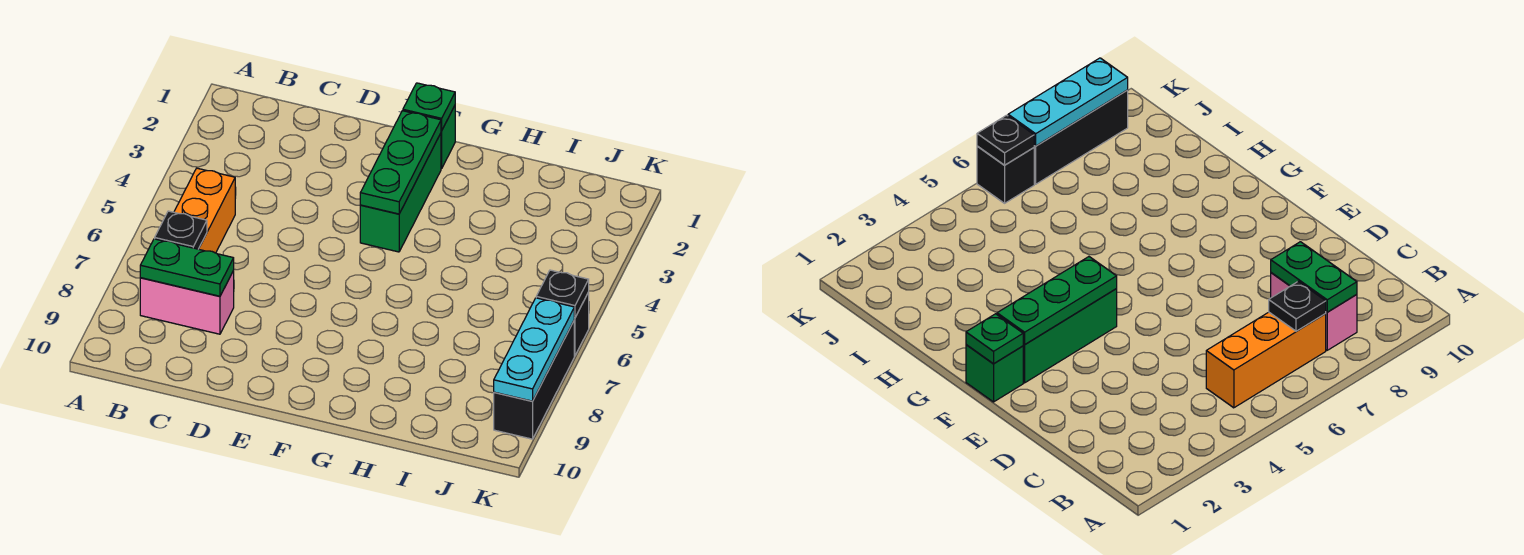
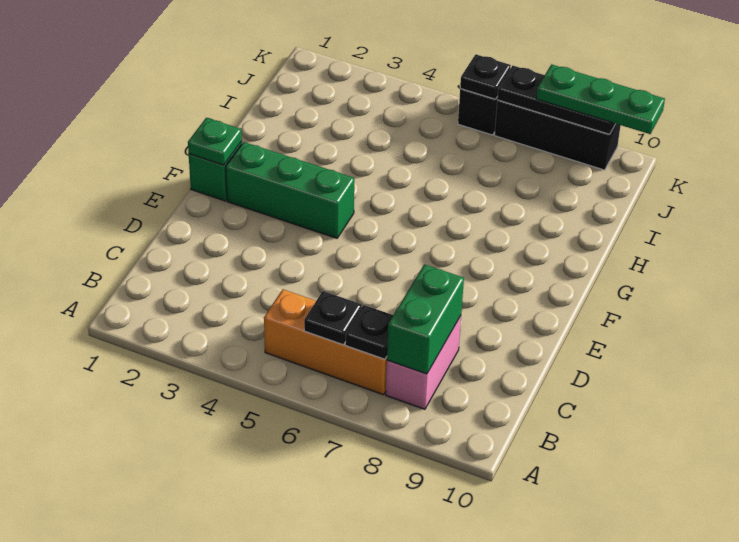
none -> black plate B6 level 2
green plate B8:C8 level 2 -> green brick B8:C8 level 2
green plate F2:F4 level 2 -> green plate K8:K10 level 3
cyan plate K7:K9 level 2 -> black plate K7:K9 level 2

